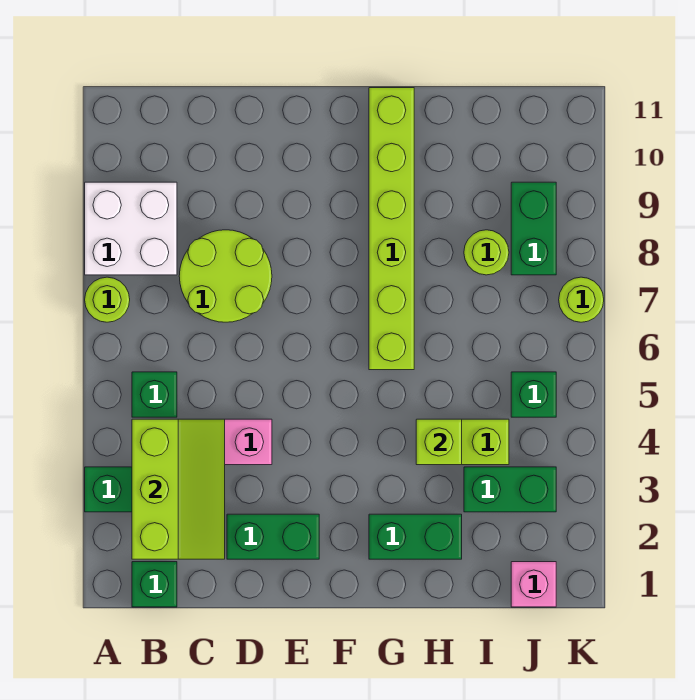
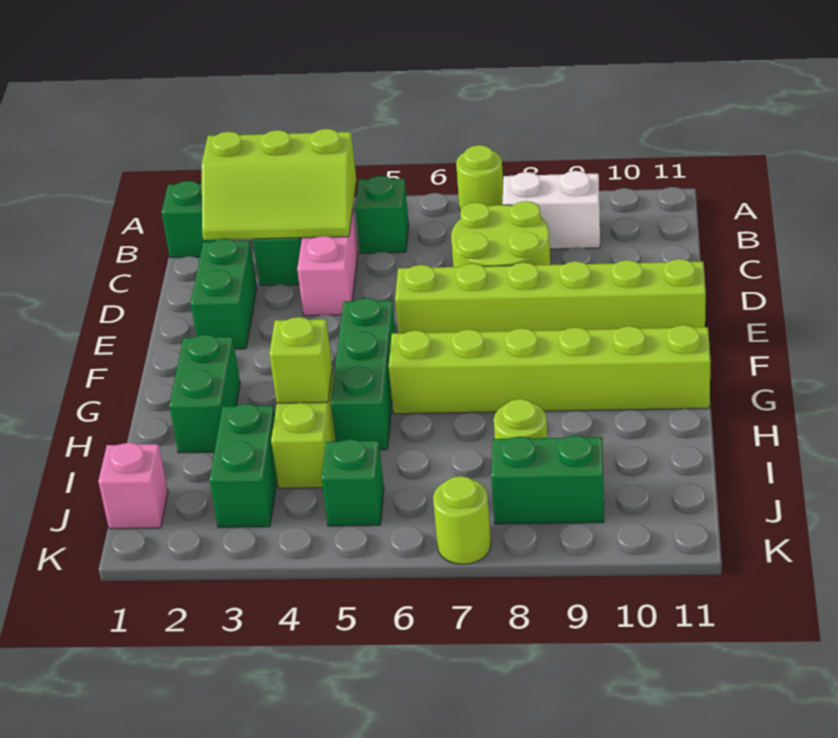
white brick A8:B9 level 1 -> white brick B8:B9 level 1
none -> lime brick E6:E11 level 1
none -> green brick F5:H5 level 1

